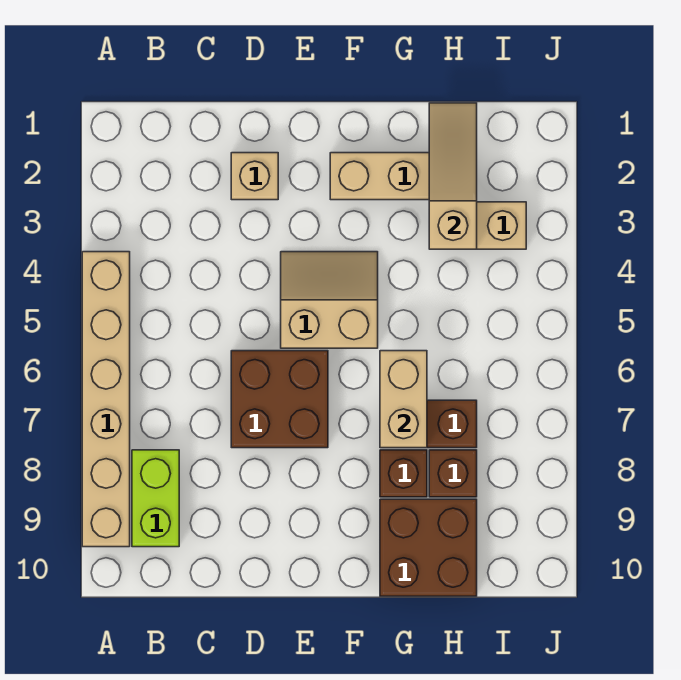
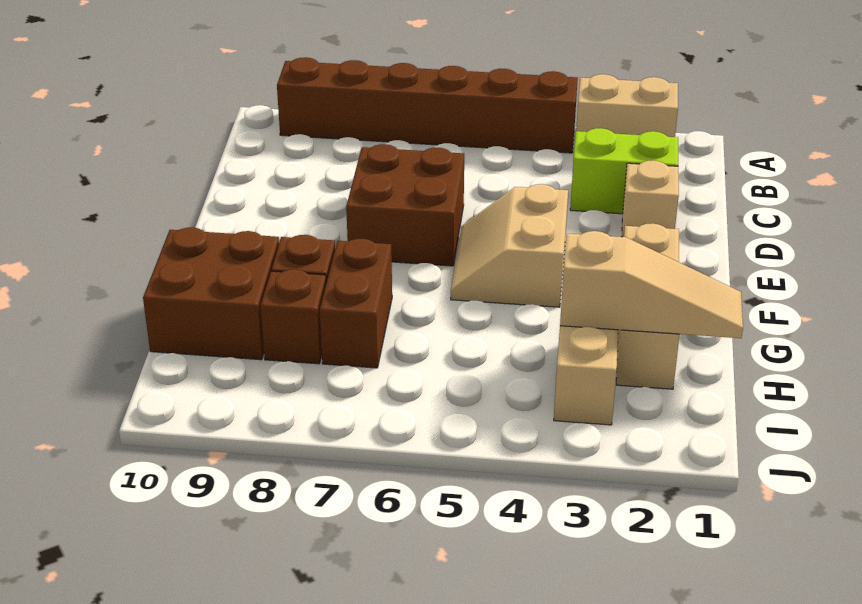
tan brick A4:A9 level 1 -> brown brick A4:A9 level 1
lime brick B8:B9 level 1 -> lime brick C2:C3 level 1
tan slope E4:F5 level 1 top 5 -> tan slope E4:F5 level 1 top 4
tan brick G6:G7 level 2 -> tan brick A2:A3 level 1

